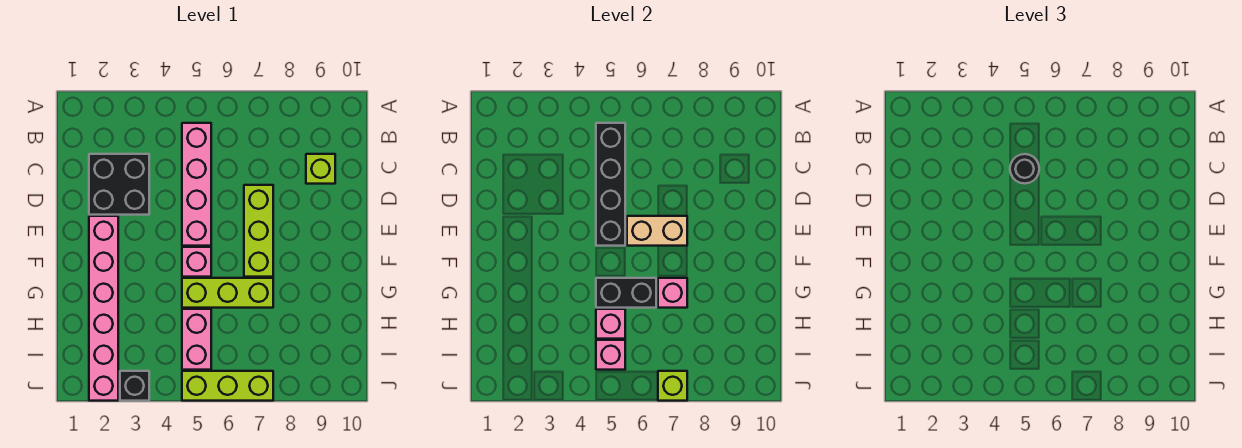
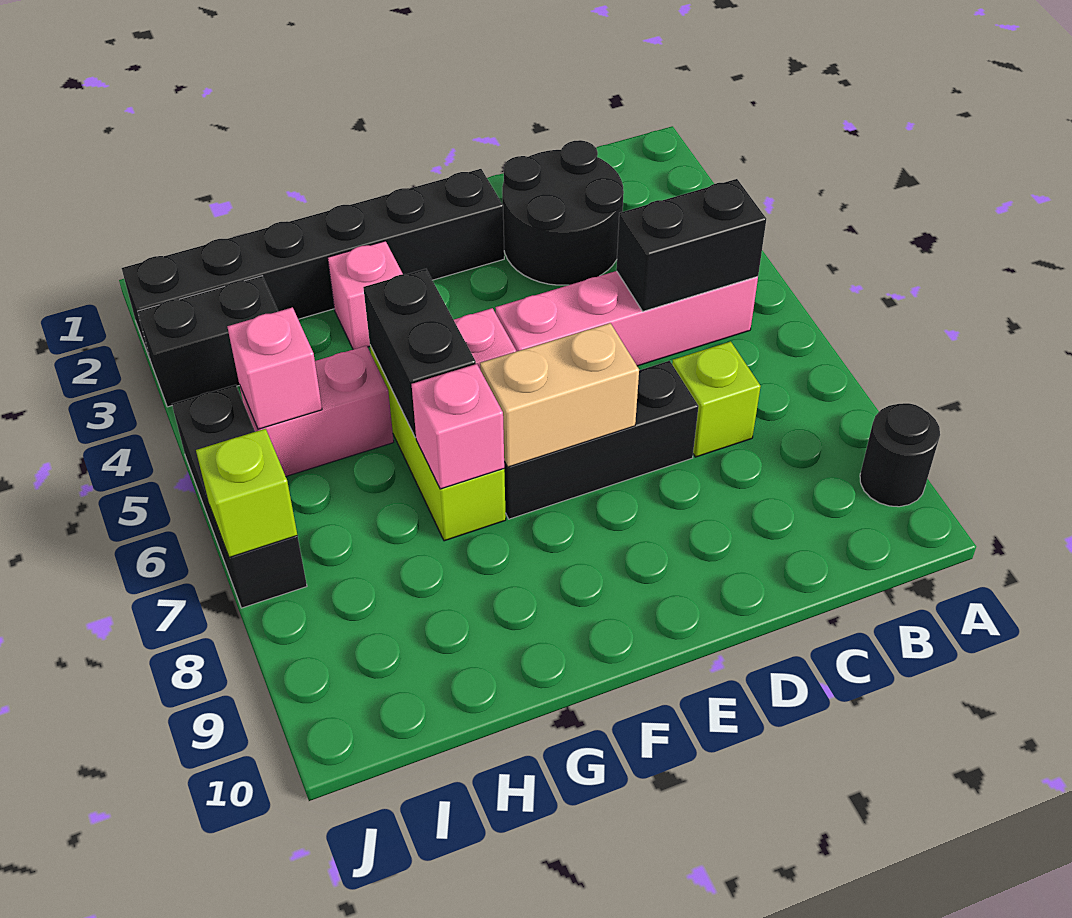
black brick B5:E5 level 2 -> black brick B5:C5 level 2
black brick C2:D3 level 1 -> black round brick C2:D3 level 1
black round brick C5 level 3 -> black round brick A9 level 1
lime brick C9 level 1 -> lime brick C7 level 1
lime brick D7:F7 level 1 -> black brick D7:F7 level 1
pink brick E2:J2 level 1 -> black brick E2:J2 level 1
tan brick E6:E7 level 2 -> tan brick E7:F7 level 2
pink brick H5 level 2 -> pink brick G3 level 1
black brick J3 level 1 -> black brick I3:J3 level 1
lime brick J5:J7 level 1 -> black brick J5:J7 level 1

